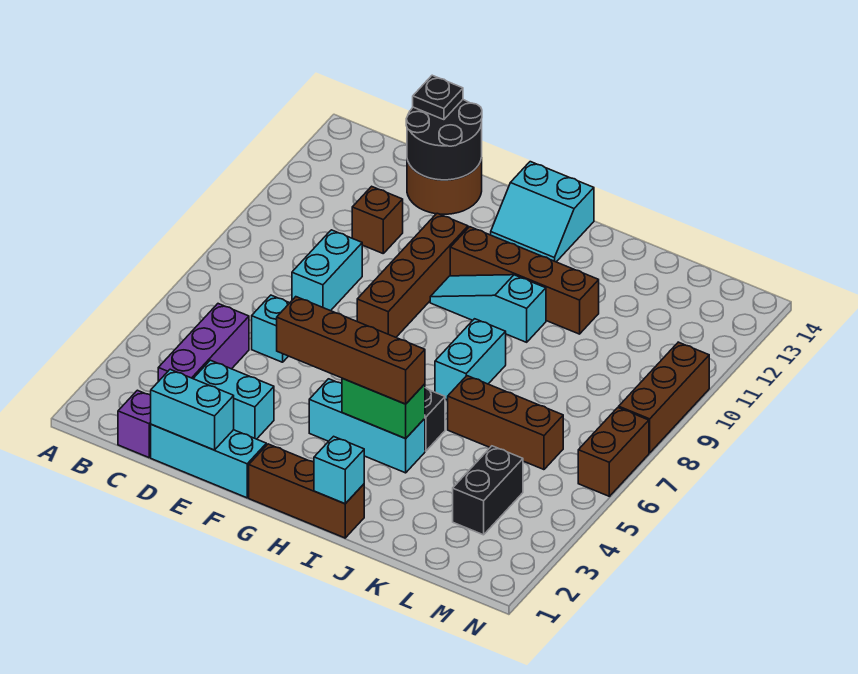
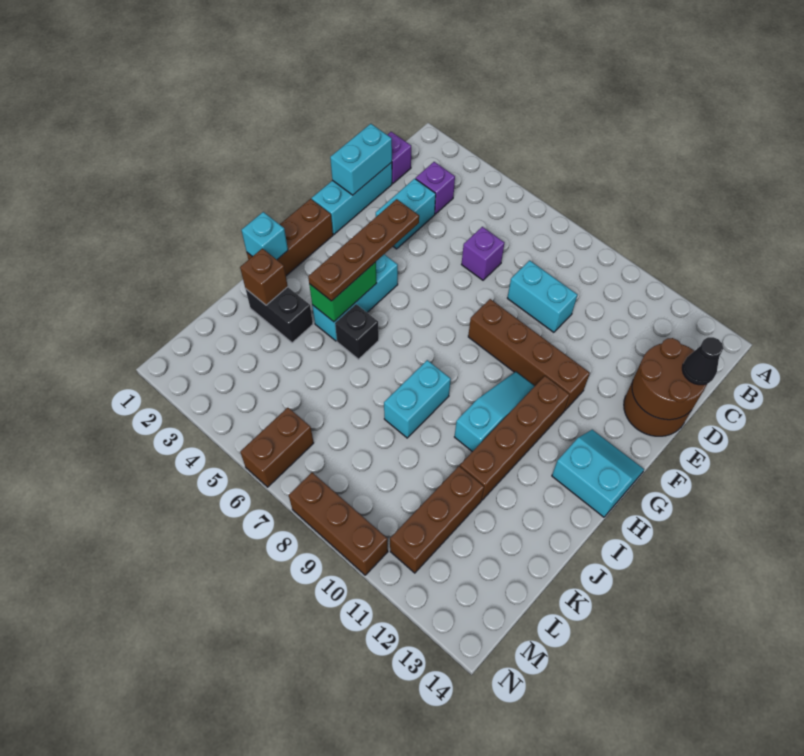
purple brick C3:C5 level 1 -> purple brick C3 level 1
cyan brick D6 level 1 -> purple brick D6 level 1
brown brick D11 level 1 -> brown brick J2 level 2
black round brick D13:E14 level 2 -> brown round brick D13:E14 level 2
black plate D14 level 3 -> black cone D14 level 3
brown brick F4:I4 level 3 -> brown plate F4:I4 level 3
cyan slope G13:H14 level 1 top 14 -> cyan slope G13:H14 level 1 top H
cyan brick I7:I8 level 1 -> cyan brick I8:J8 level 1
brown brick J6:L6 level 1 -> brown brick K11:M11 level 1
black brick L3:L4 level 1 -> black brick J2:J3 level 1
brown brick N6:N7 level 1 -> brown brick M6:N6 level 1

